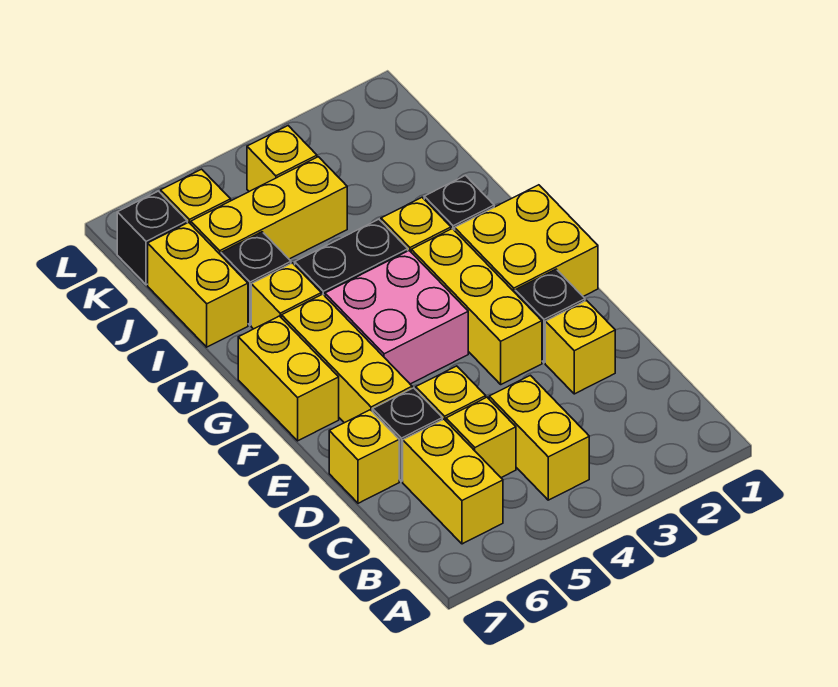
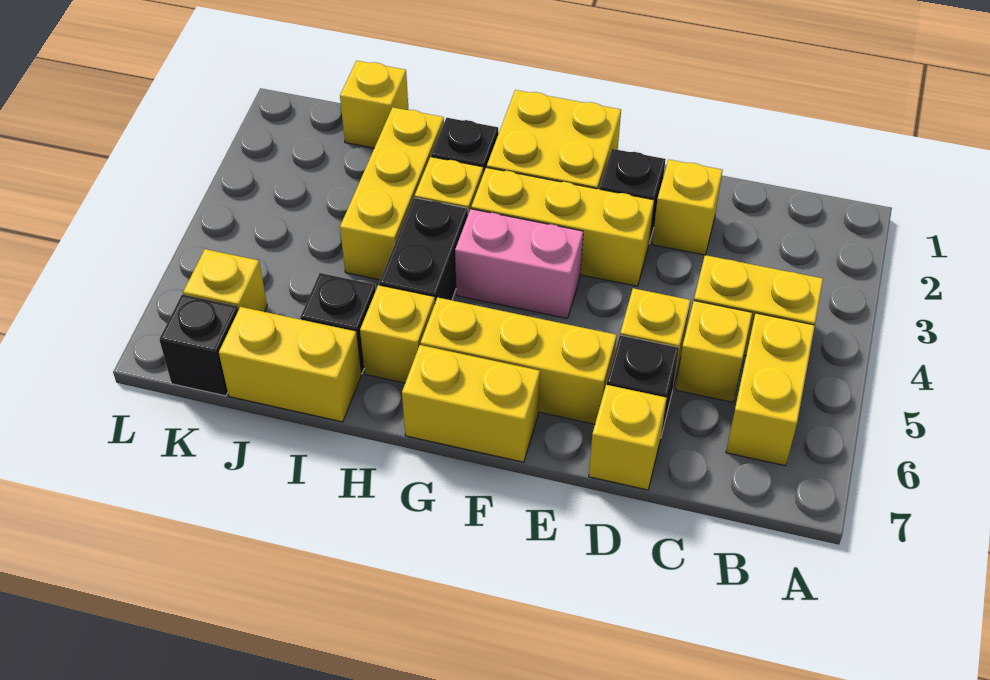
yellow brick B6:C6 level 1 -> yellow brick B5:B6 level 1
pink brick F4:G5 level 1 -> pink brick F4:G4 level 1
yellow brick J4:J6 level 1 -> yellow brick I2:I4 level 1
yellow brick K4 level 1 -> yellow brick J1 level 1

